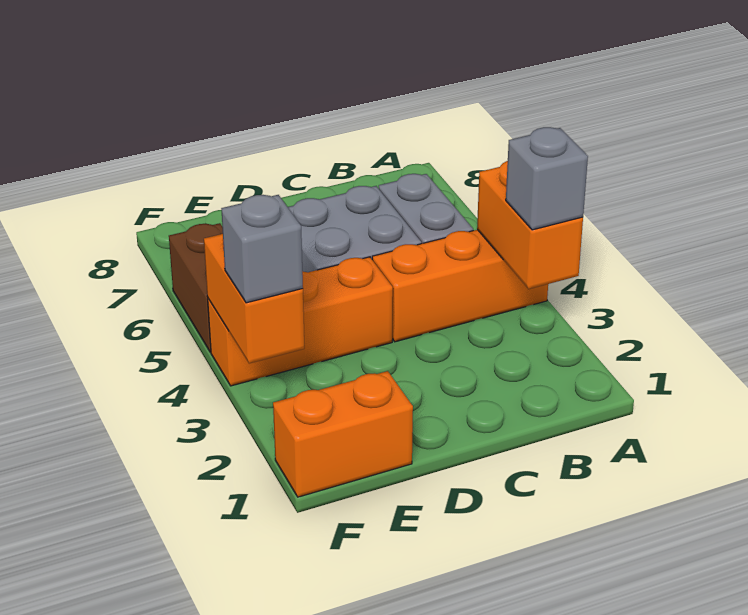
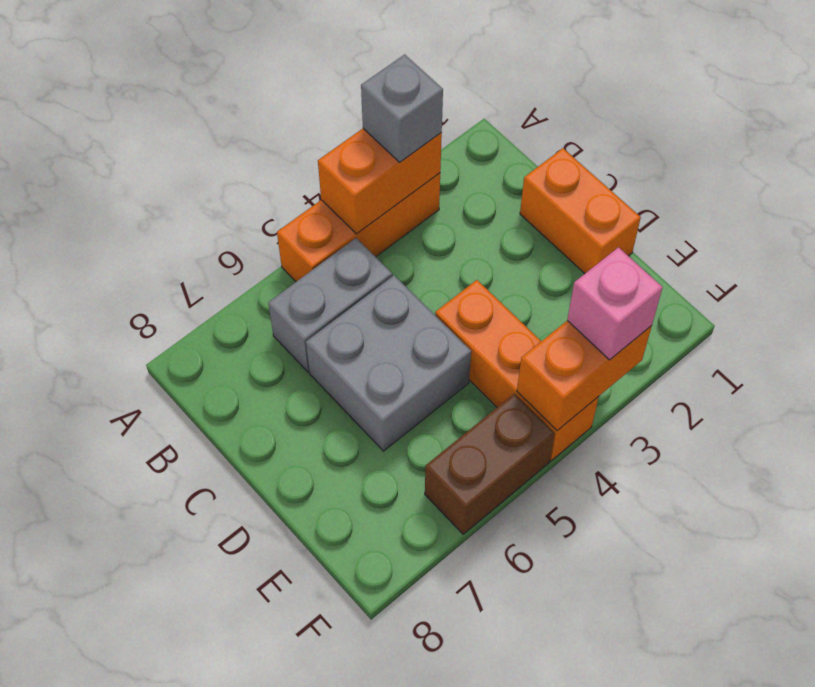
orange brick A4:C4 level 1 -> orange brick A3:A5 level 1
orange brick E1:F1 level 1 -> orange brick C1:D1 level 1
grey brick F3 level 3 -> pink brick F3 level 3

